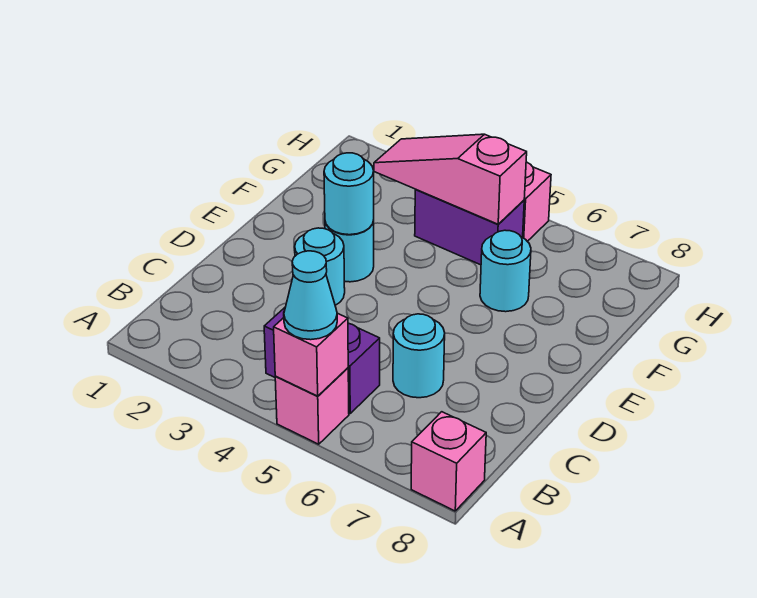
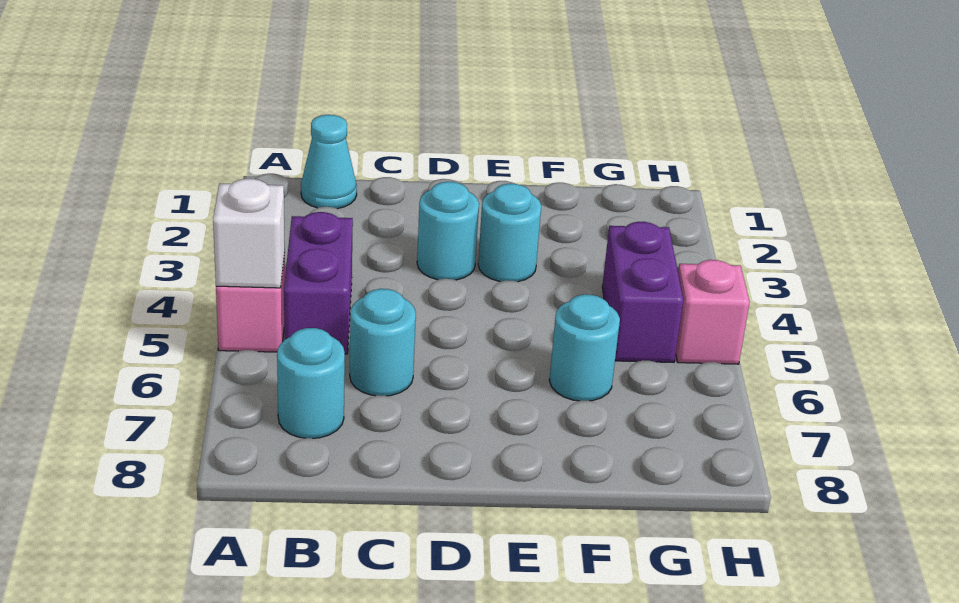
pink brick A5 level 2 -> white brick A5 level 2
cyan cone A5 level 3 -> cyan cone B1 level 1
pink brick A8 level 1 -> none
cyan round brick E3 level 2 -> cyan round brick B7 level 1
pink slope G3:G5 level 2 top 5 -> none

